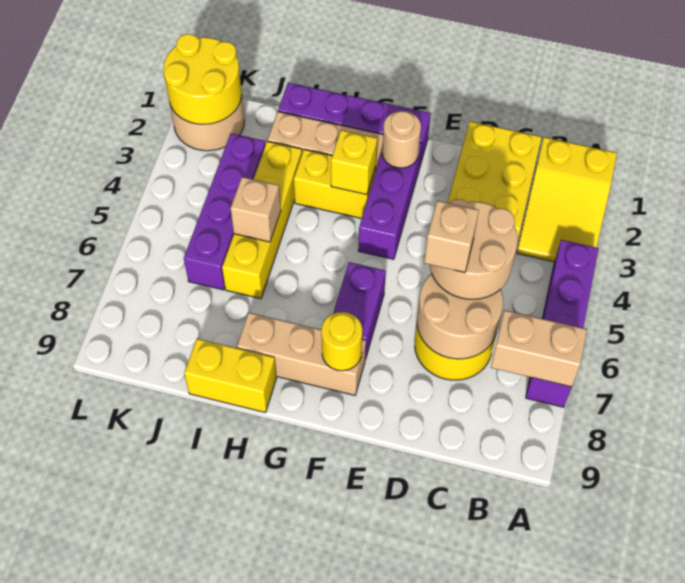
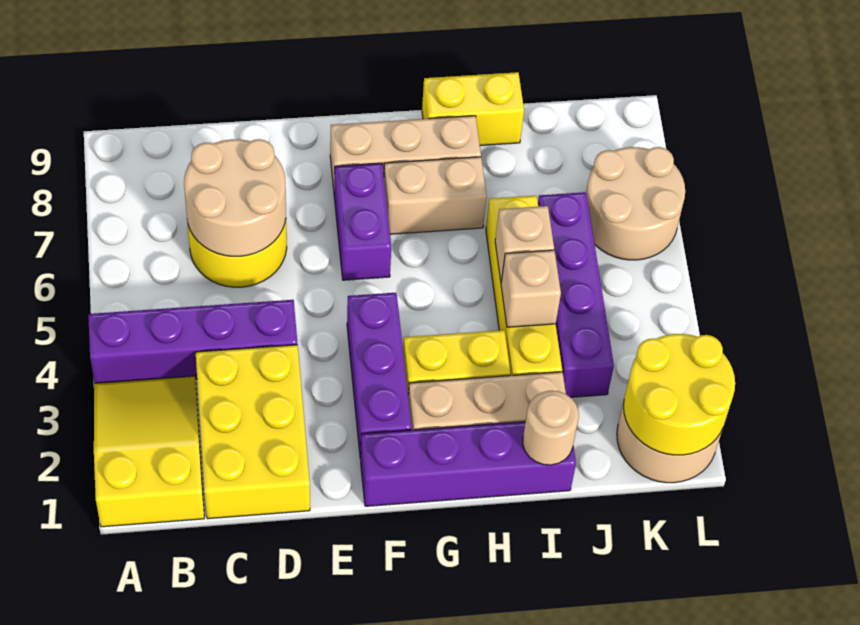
purple brick A4:A7 level 1 -> purple brick A4:D4 level 1
tan brick A7:B7 level 2 -> tan brick G7:H7 level 1
tan round brick C5:D6 level 3 -> tan round brick K6:L7 level 1
tan brick D6 level 4 -> tan brick I4 level 2
tan round brick F2 level 2 -> tan round brick I1 level 2
yellow round brick F8 level 2 -> none
yellow brick G3 level 2 -> none

